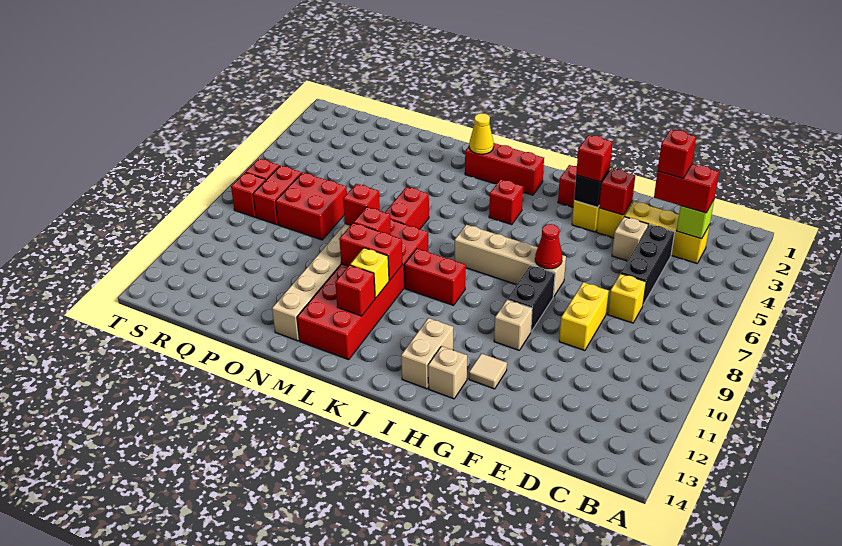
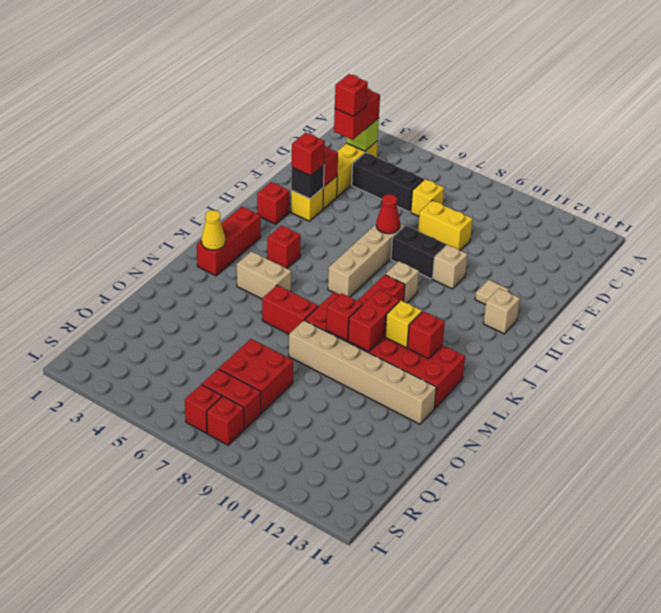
tan brick E4 level 1 -> tan brick I9 level 1
tan brick I12:I13 level 1 -> tan brick L4:L5 level 1
red brick N8 level 2 -> none

